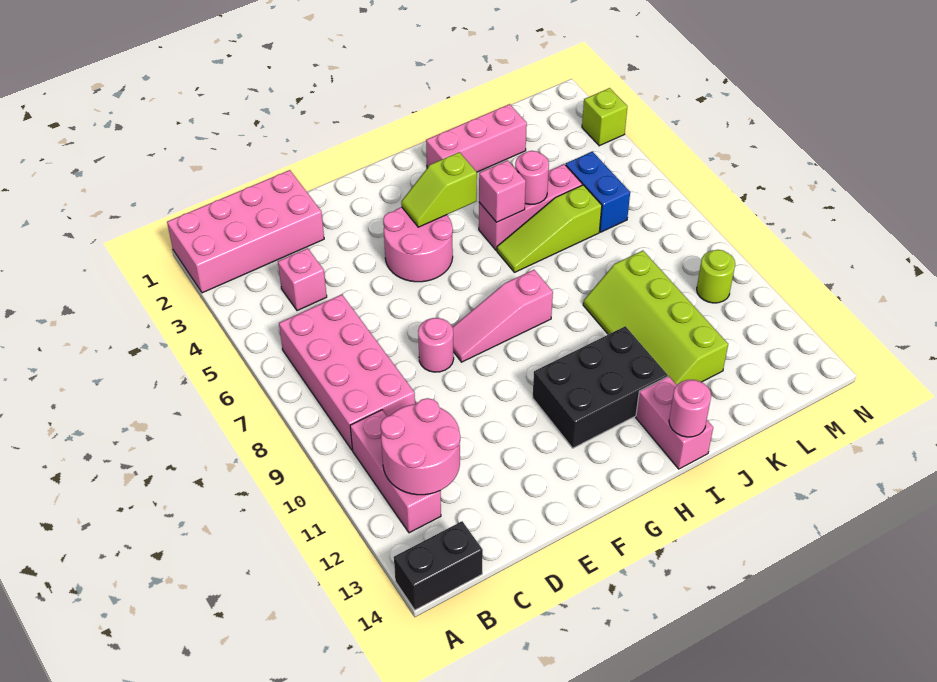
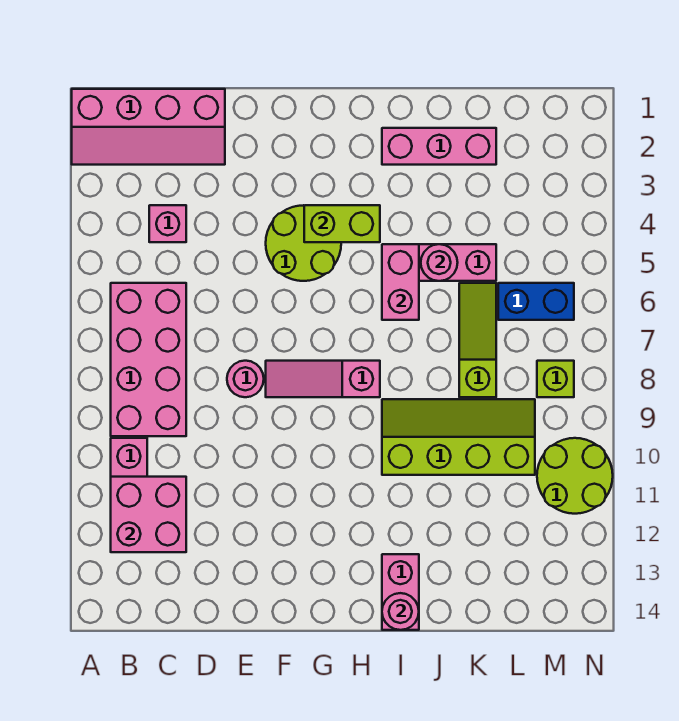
pink brick A1:D2 level 1 -> pink slope A1:D2 level 1 top 1
black brick A14:B14 level 1 -> none
pink round brick B11:C12 level 2 -> pink brick B11:C12 level 2
pink round brick F4:G5 level 1 -> lime round brick F4:G5 level 1
lime slope G4:H4 level 2 top H -> lime brick G4:H4 level 2
black brick G11:I12 level 1 -> none
pink brick I5 level 2 -> pink brick I5:I6 level 2
lime slope I6:K6 level 1 top K -> lime slope K6:K8 level 1 top 8
lime slope J9:K12 level 1 top K -> lime slope I9:L10 level 1 top 10
blue brick L5:L6 level 1 -> blue brick L6:M6 level 1
lime round brick M10 level 1 -> lime round brick M10:N11 level 1
lime brick N3 level 1 -> lime brick M8 level 1

